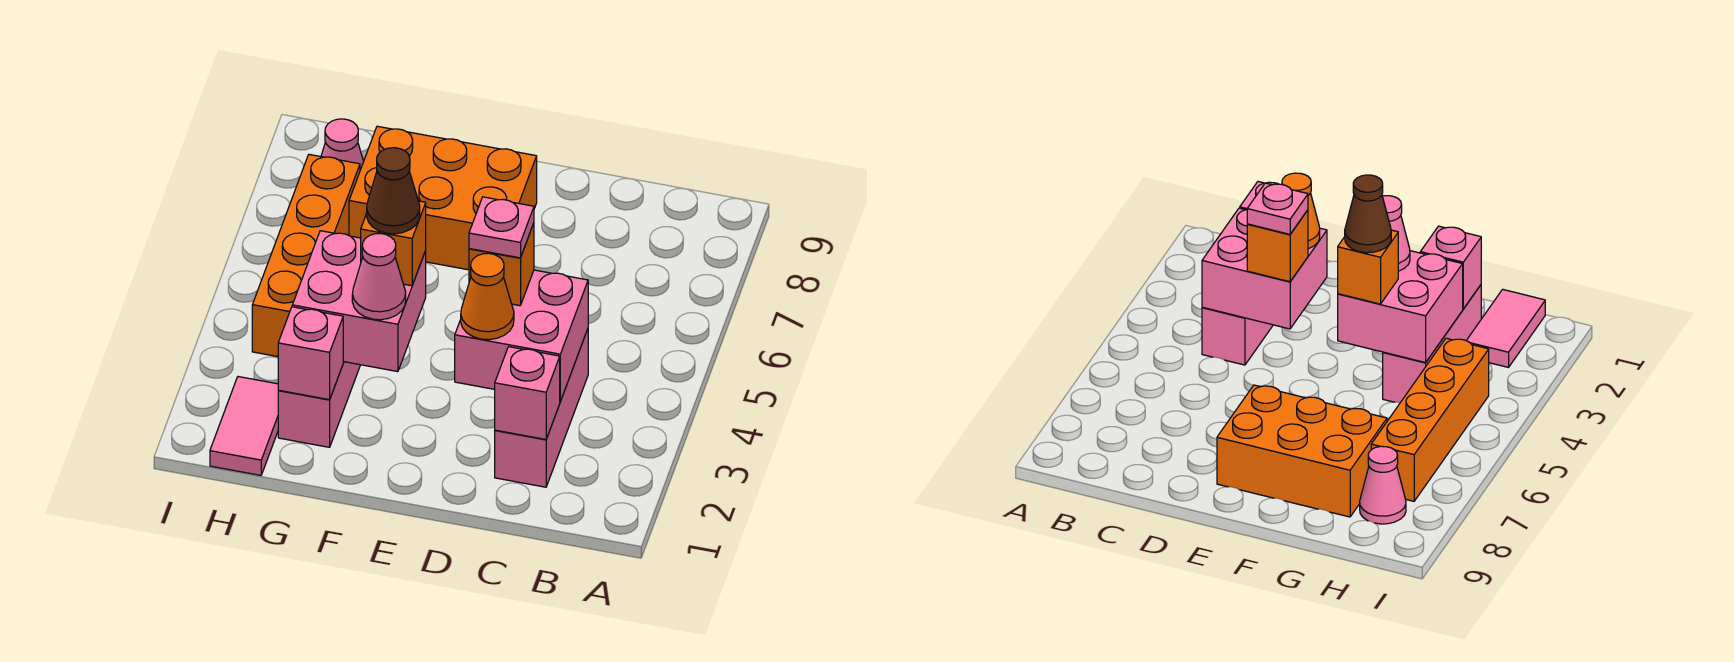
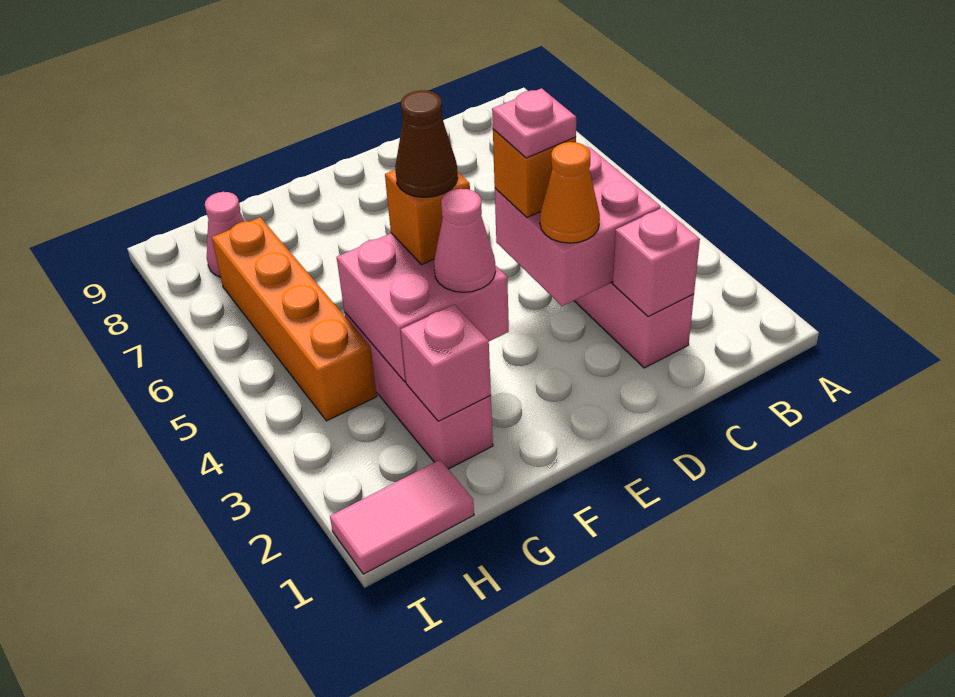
orange brick E7:G8 level 1 -> none
pink tile H1:H2 level 1 -> pink tile H1:I1 level 1

